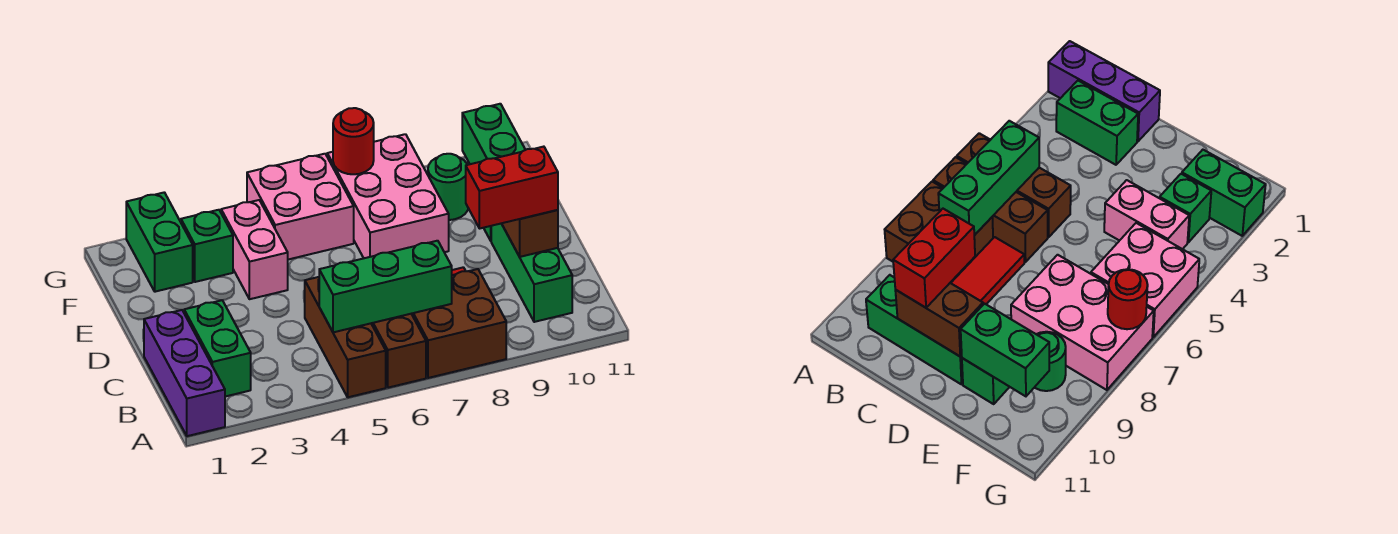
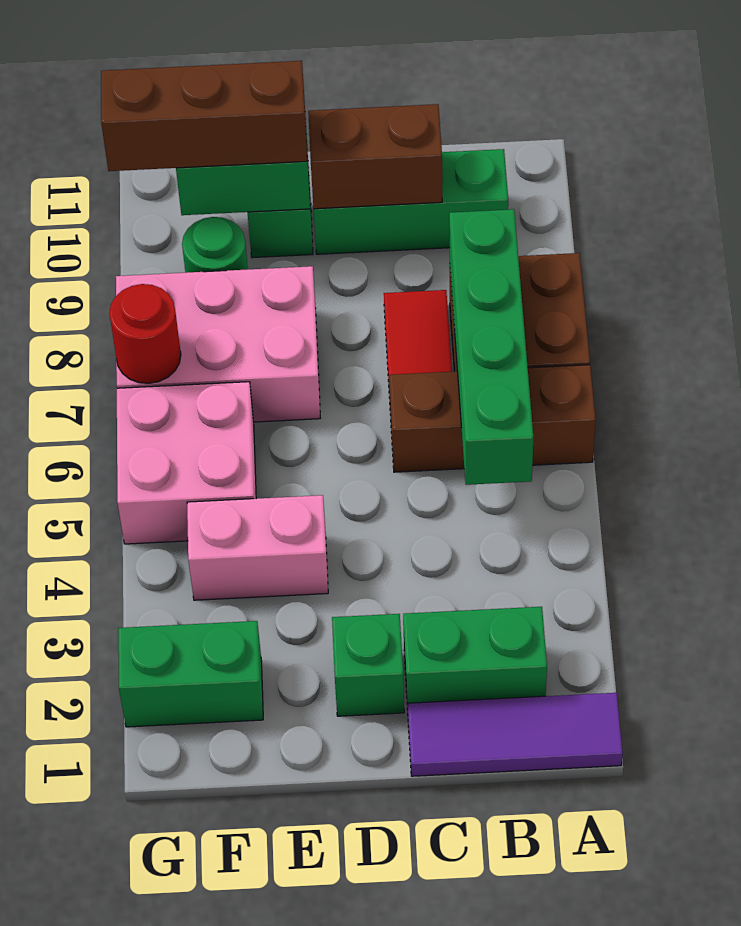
purple brick A1:C1 level 1 -> purple tile A1:C1 level 1
brown brick A5:C5 level 1 -> brown brick E10:G10 level 3
green brick B5:B7 level 2 -> green brick B5:B8 level 2
red brick C9:C10 level 3 -> none
green brick F3 level 1 -> green brick D2 level 1

